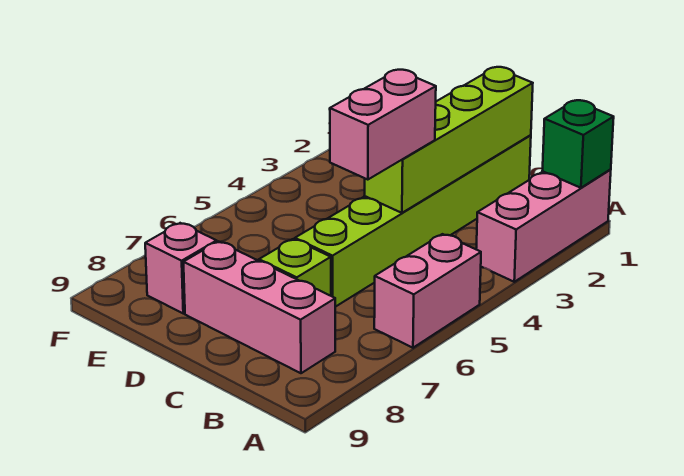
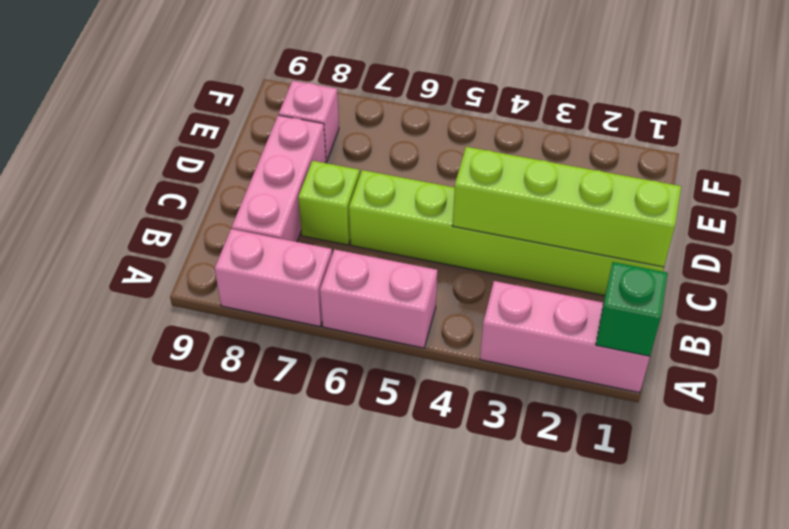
pink brick C4:C5 level 3 -> pink brick A7:A8 level 1

